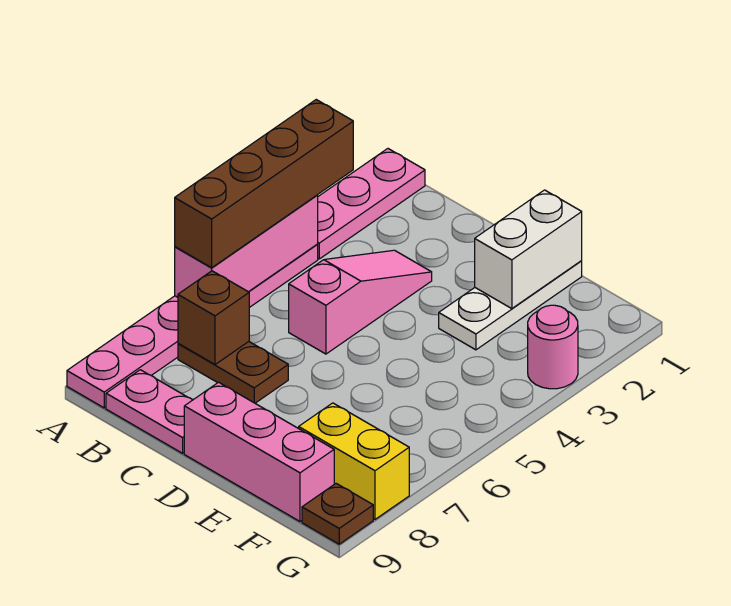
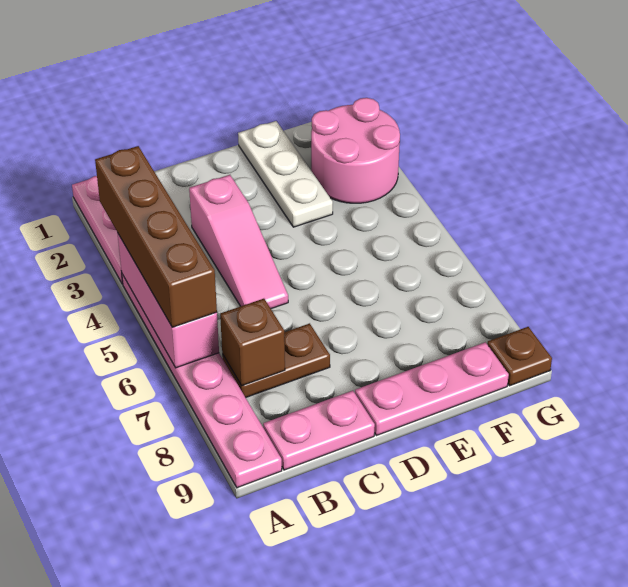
pink slope C3:C5 level 1 top 5 -> pink slope C3:C5 level 1 top 3
pink brick D9:F9 level 1 -> pink plate D9:F9 level 1
white brick E1:E2 level 2 -> none
yellow brick F8:G8 level 1 -> none
pink round brick G3 level 1 -> pink round brick F2:G3 level 1

